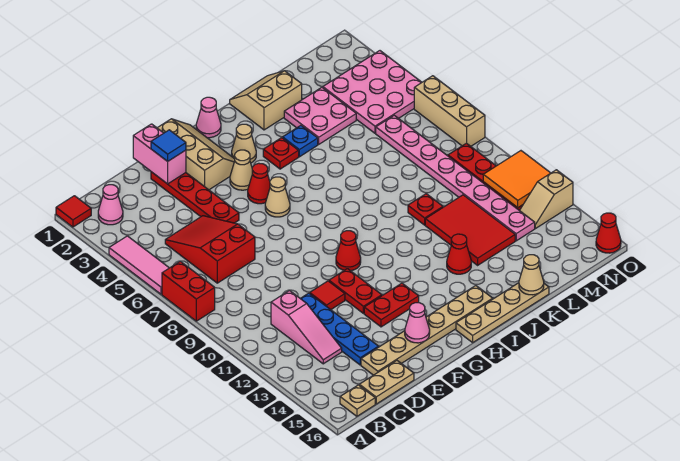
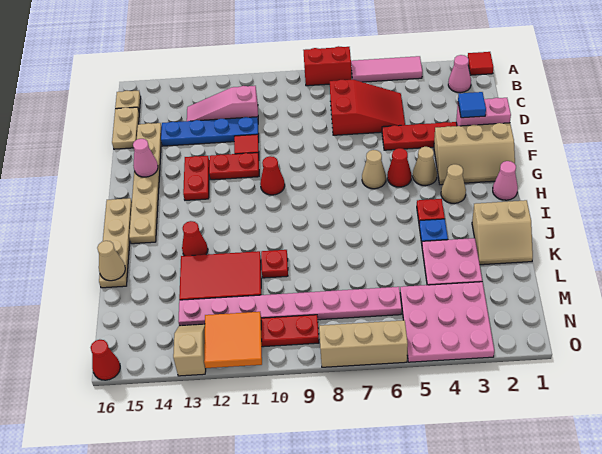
tan slope J1:K2 level 1 top 2 -> tan slope J1:K2 level 1 top J

